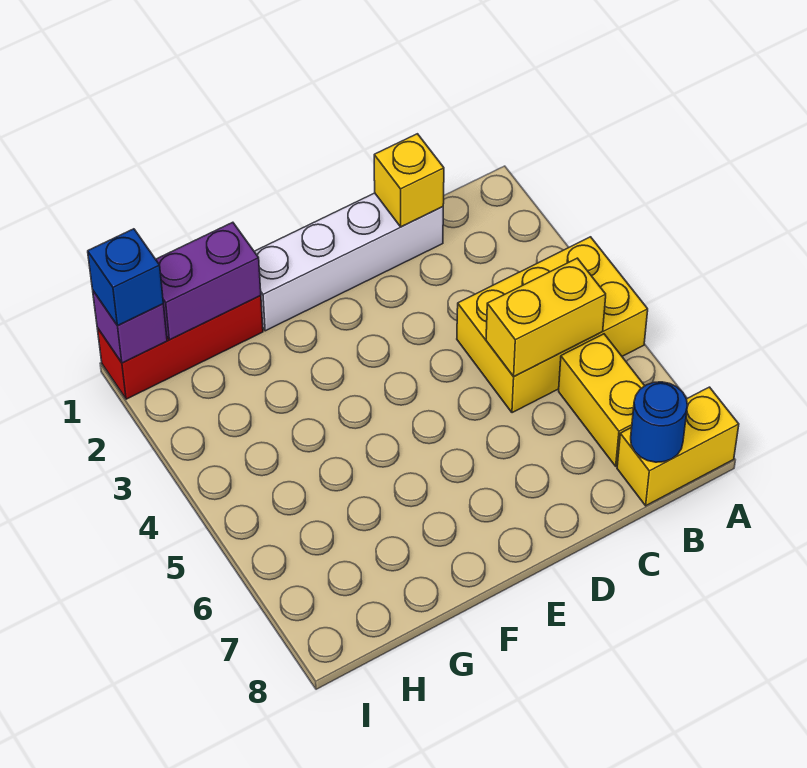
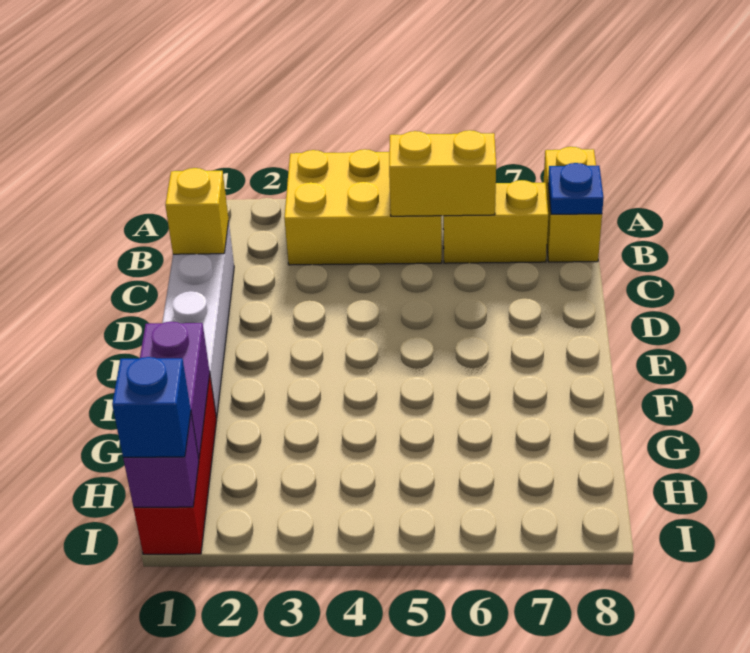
yellow brick A4:C5 level 1 -> yellow brick A3:B5 level 1
yellow brick B5:C5 level 2 -> yellow brick B5:B6 level 2
blue round brick B8 level 2 -> blue plate B8 level 2

